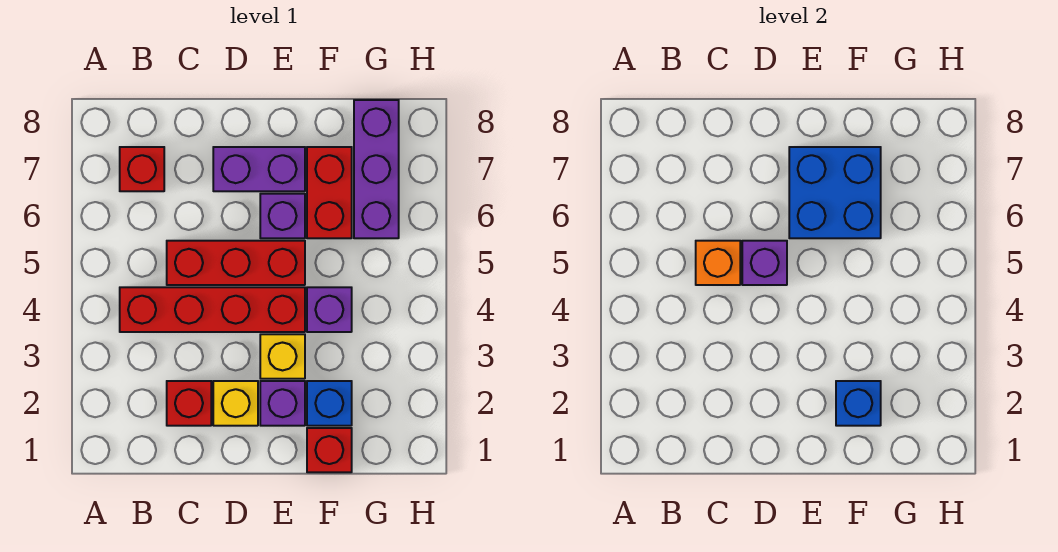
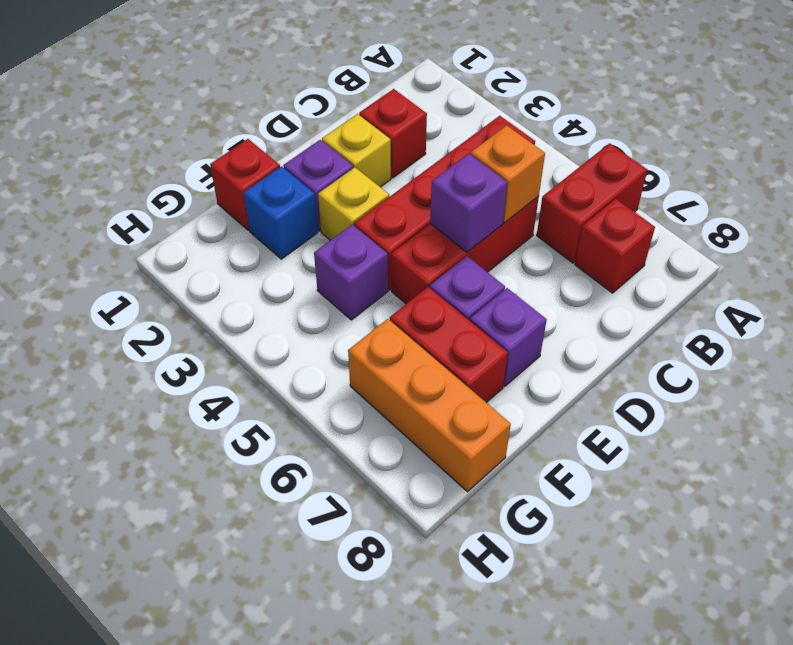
none -> red brick A6:B6 level 1
purple brick D7:E7 level 1 -> purple brick E7 level 1
blue brick E6:F7 level 2 -> none
blue brick F2 level 2 -> none
purple brick G6:G8 level 1 -> orange brick G6:G8 level 1

